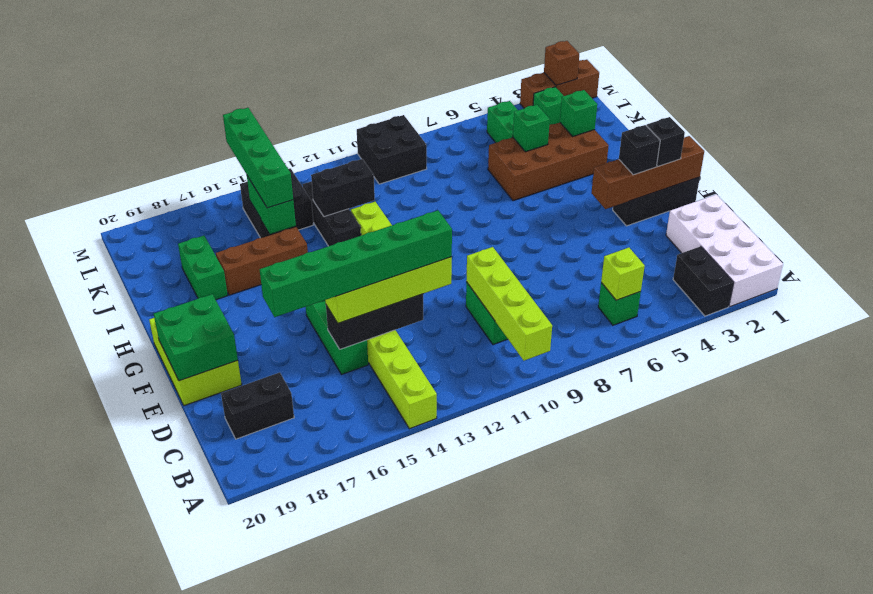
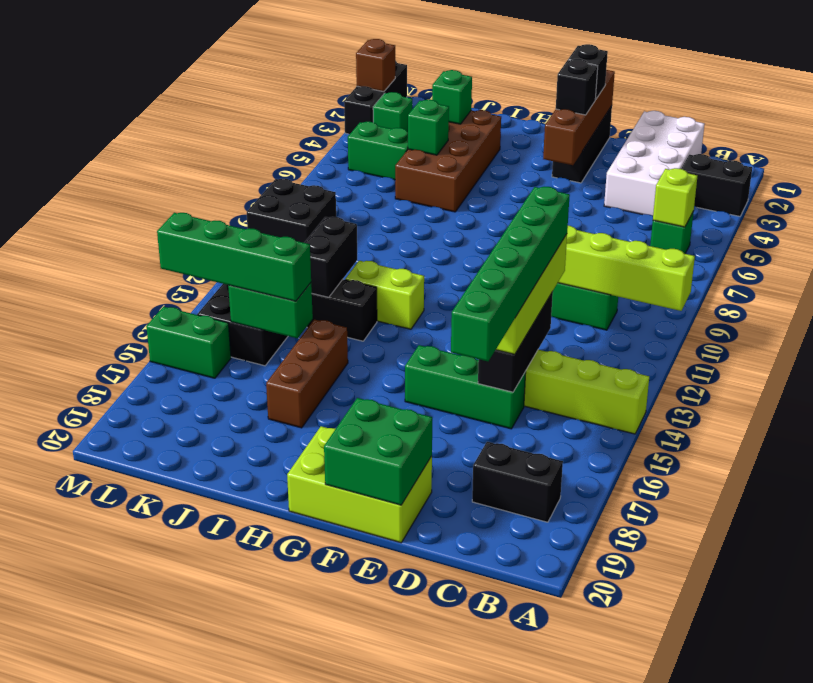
white brick A1:D2 level 1 -> white brick C1:D4 level 1
black brick C18:C19 level 1 -> black brick B18:C18 level 1
green brick I18:J18 level 1 -> green brick L16:M16 level 1
brown brick M1:M3 level 1 -> black brick M1:M3 level 1

